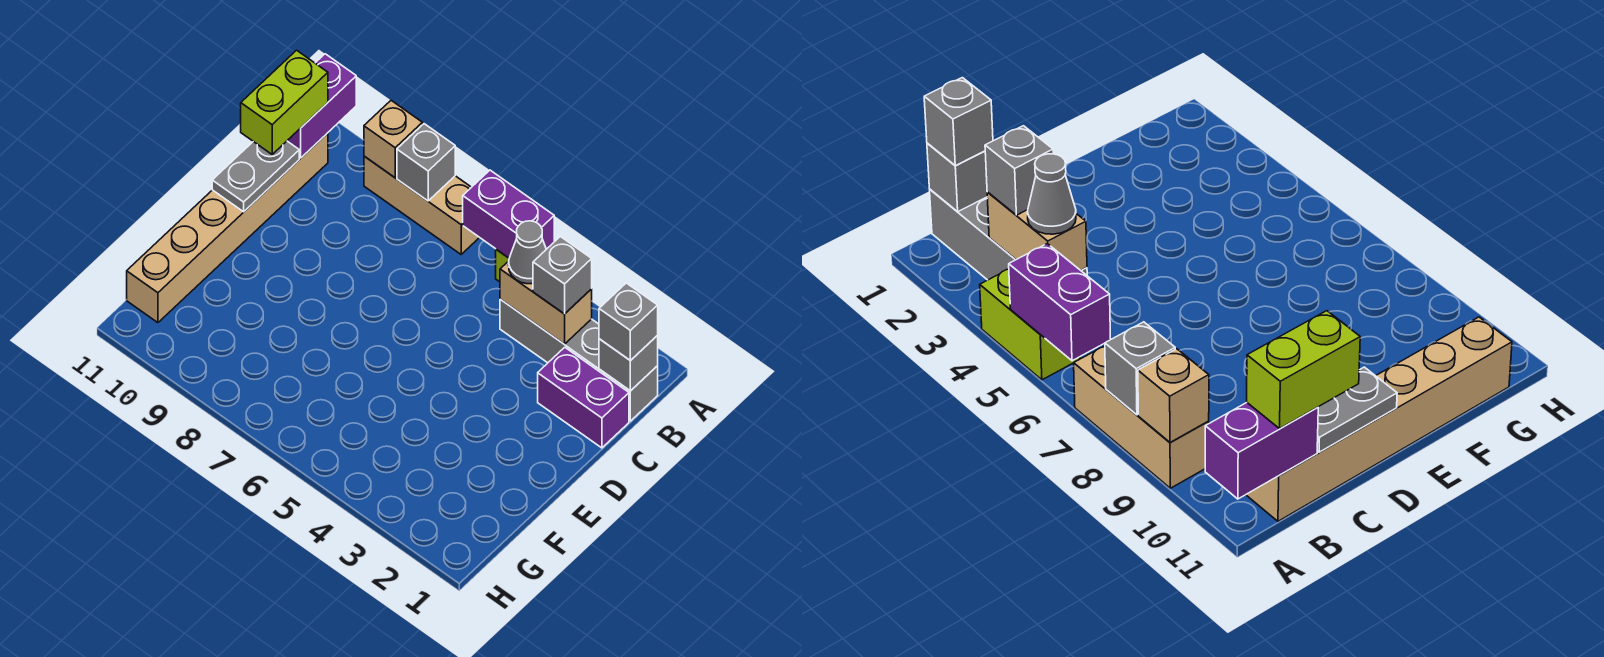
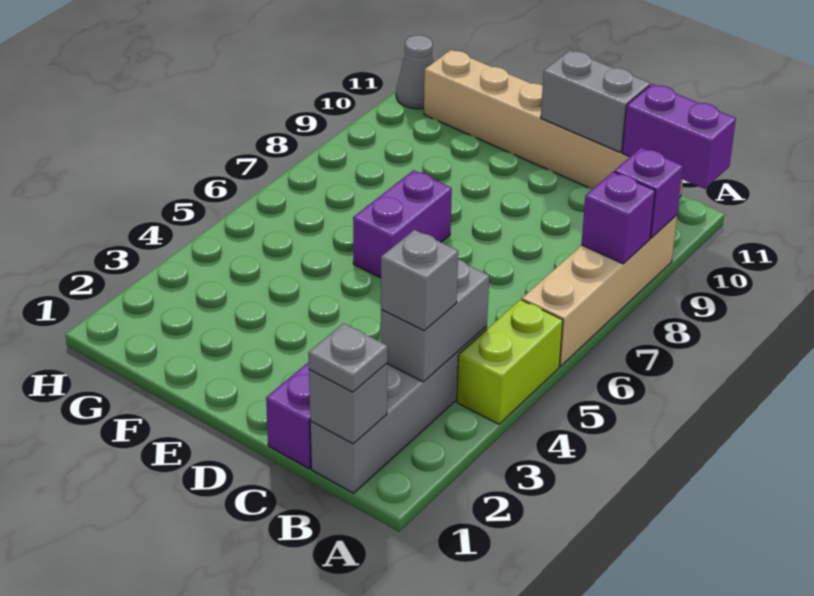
purple brick A5:A6 level 2 -> purple brick E6:E7 level 1
tan brick A7:A9 level 1 -> tan brick A6:A9 level 1
grey brick A8 level 2 -> purple brick A8 level 2
tan brick A9 level 2 -> purple brick A9 level 2
grey brick B1 level 3 -> grey plate B1 level 3
tan brick B3:B4 level 2 -> grey brick B3:B4 level 2
grey cone B4 level 3 -> grey cone H11 level 1
lime brick B11:C11 level 3 -> none
grey plate C11:D11 level 2 -> grey brick C11:D11 level 2

